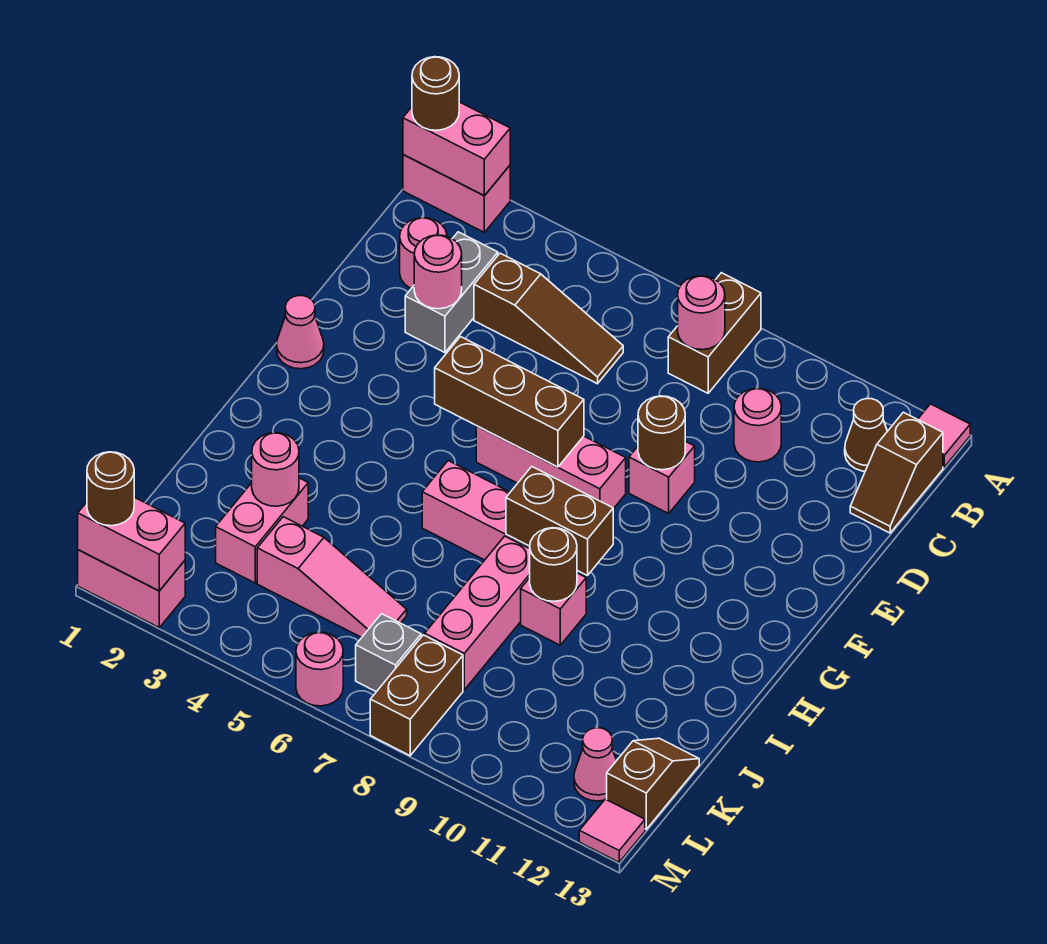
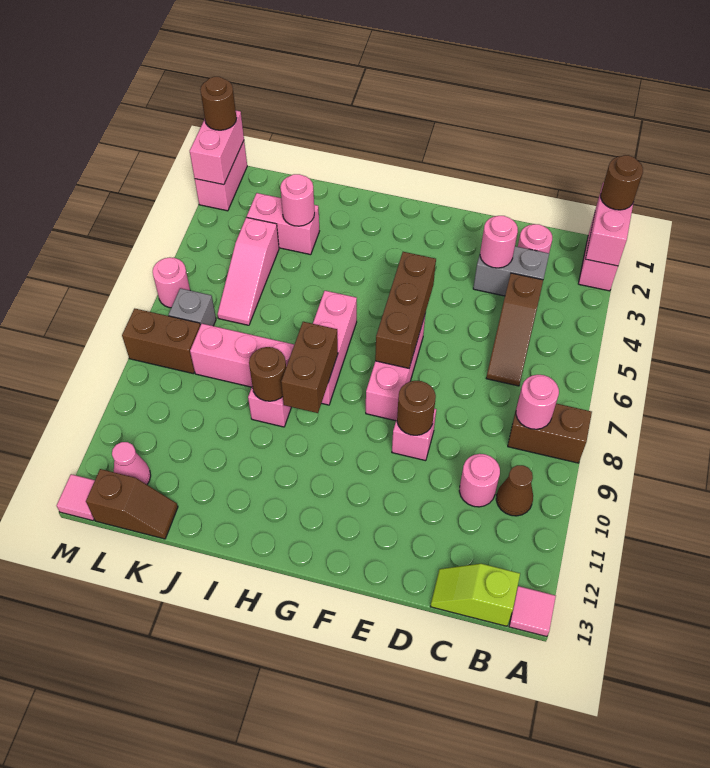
brown cone B12 level 1 -> brown cone B10 level 1
brown slope B13:C13 level 1 top B -> lime slope B13:C13 level 1 top B
pink cone F1 level 1 -> none

